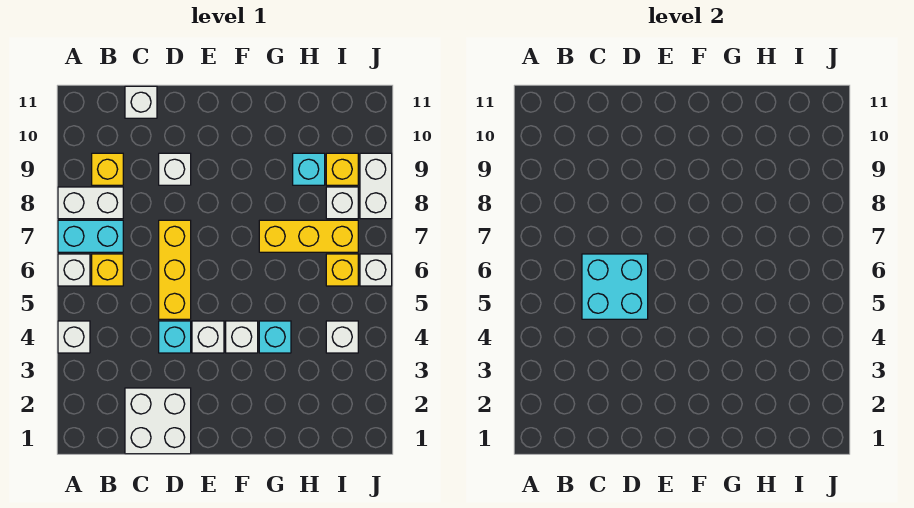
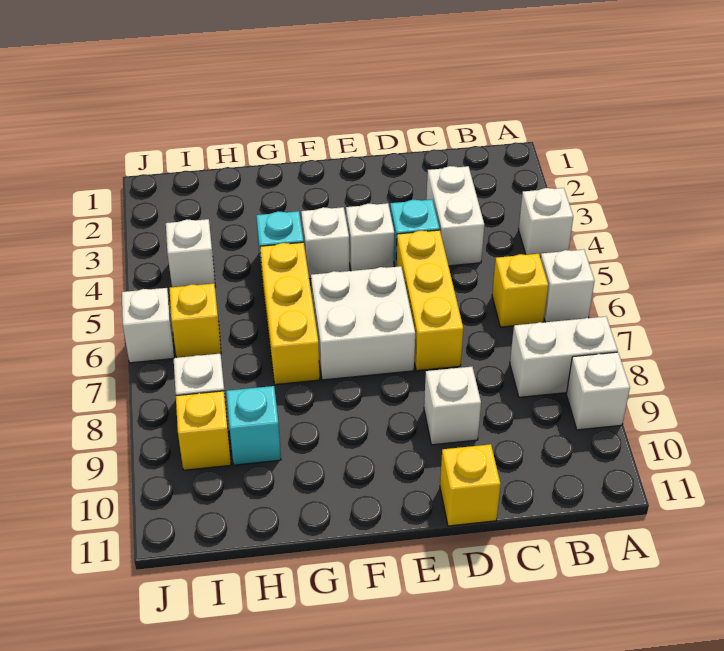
cyan brick A7:B7 level 1 -> none
yellow brick B9 level 1 -> yellow brick D11 level 1
white brick C1:D2 level 1 -> white brick E6:F7 level 1
cyan brick C5:D6 level 2 -> none
white brick C11 level 1 -> white brick A9 level 1
yellow brick G7:I7 level 1 -> yellow brick G5:G7 level 1
white brick J8:J9 level 1 -> white brick C3:C4 level 1

